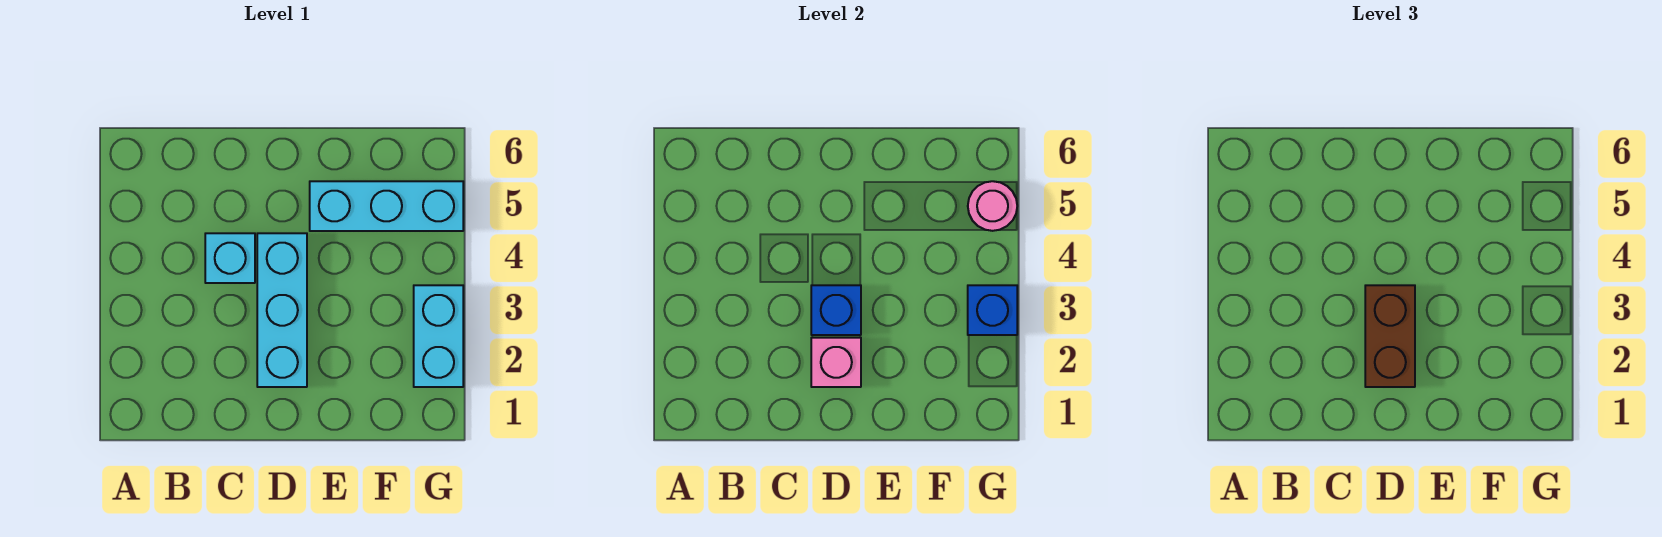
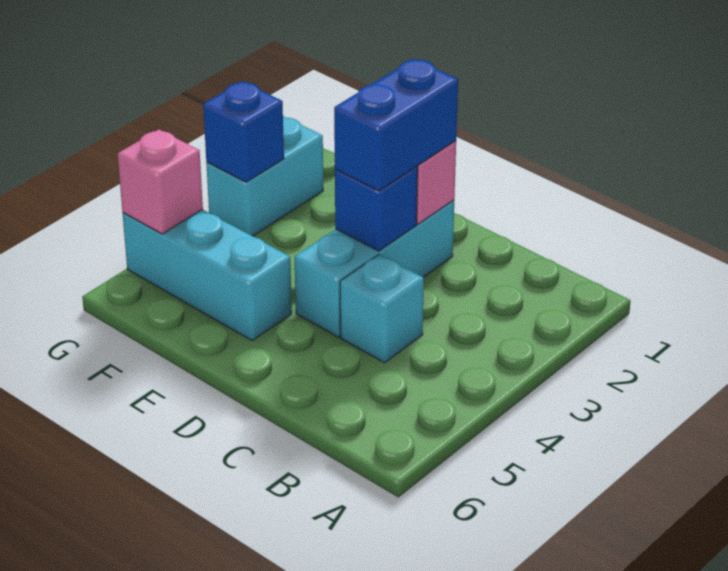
brown brick D2:D3 level 3 -> blue brick D2:D3 level 3
pink round brick G5 level 2 -> pink brick G5 level 2

